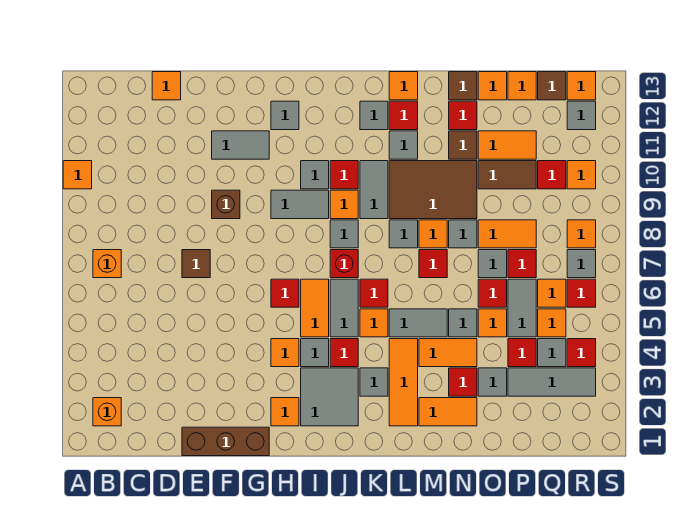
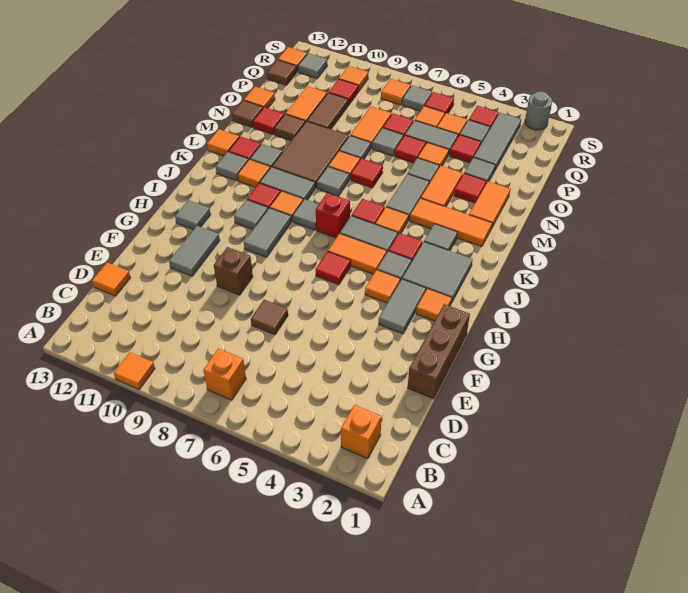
none -> grey tile G3:H3 level 1
orange tile P13 level 1 -> orange tile K11 level 1
none -> grey round brick S2 level 1

